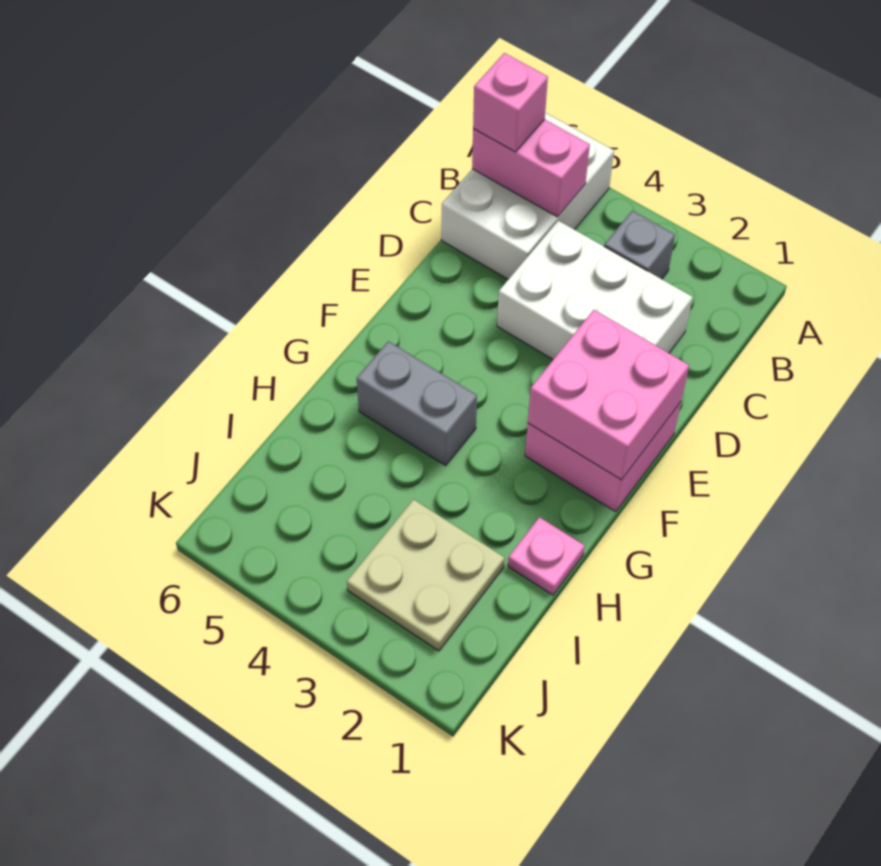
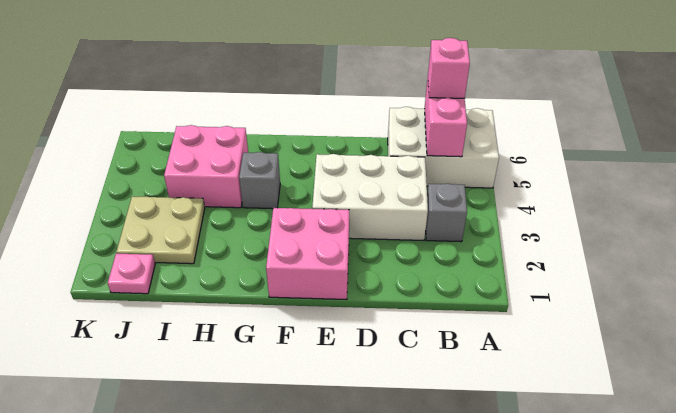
white brick C2:D4 level 1 -> white brick C3:E4 level 1
pink brick E1:F2 level 2 -> pink brick H4:I5 level 1
grey brick G4:G5 level 1 -> grey brick G4 level 1
pink plate H1 level 1 -> pink plate J1 level 1

